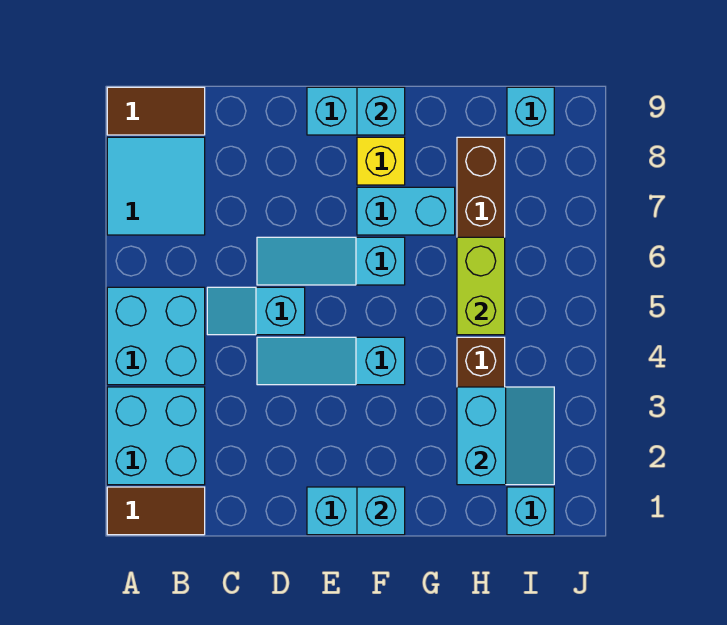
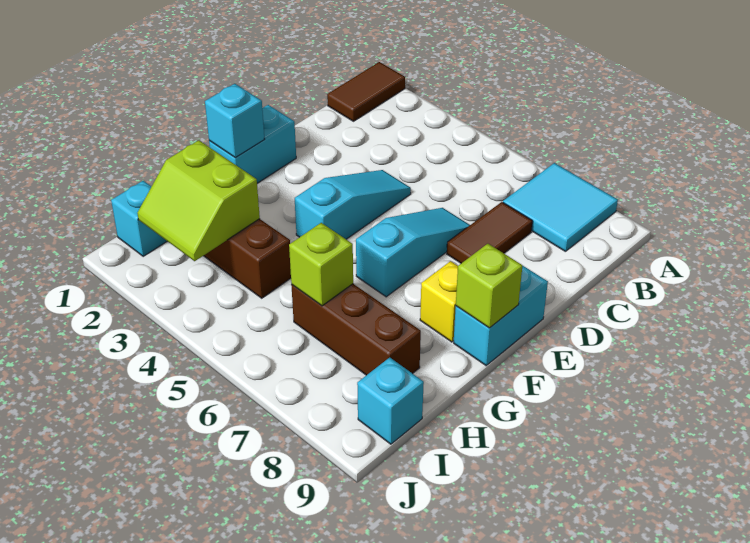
cyan brick A2:B3 level 1 -> none
cyan brick A4:B5 level 1 -> none
brown tile A9:B9 level 1 -> brown tile C7:D7 level 1
cyan slope C5:D5 level 1 top D -> none
cyan brick F7:G7 level 1 -> none
cyan brick F9 level 2 -> lime brick F9 level 2
cyan slope H2:I3 level 2 top H -> lime slope H2:I3 level 2 top H
lime brick H5:H6 level 2 -> lime brick H6 level 2

